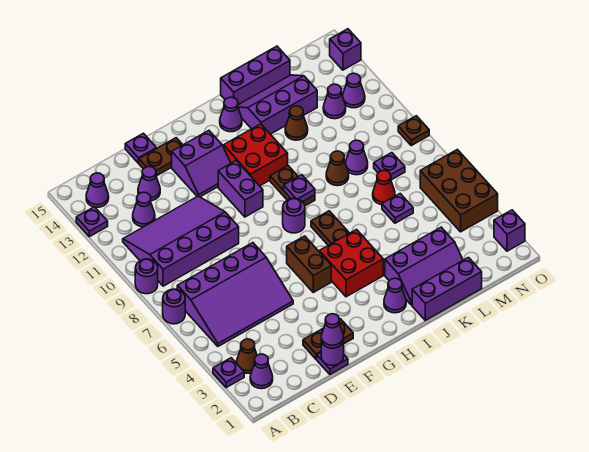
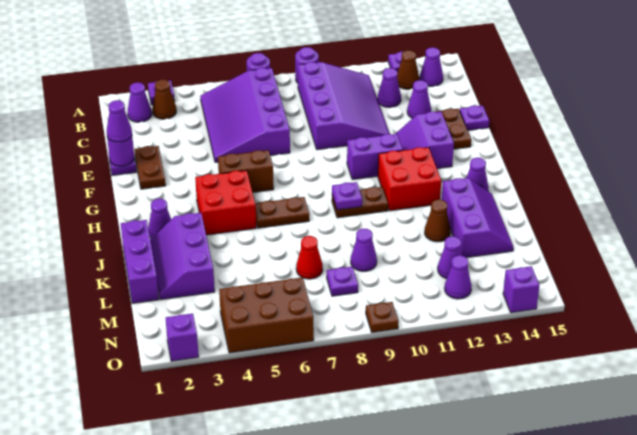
purple round brick H8 level 1 -> none
purple brick J15:L15 level 1 -> none
brown cone K9 level 1 -> brown cone B13 level 1
purple plate L6 level 1 -> none

